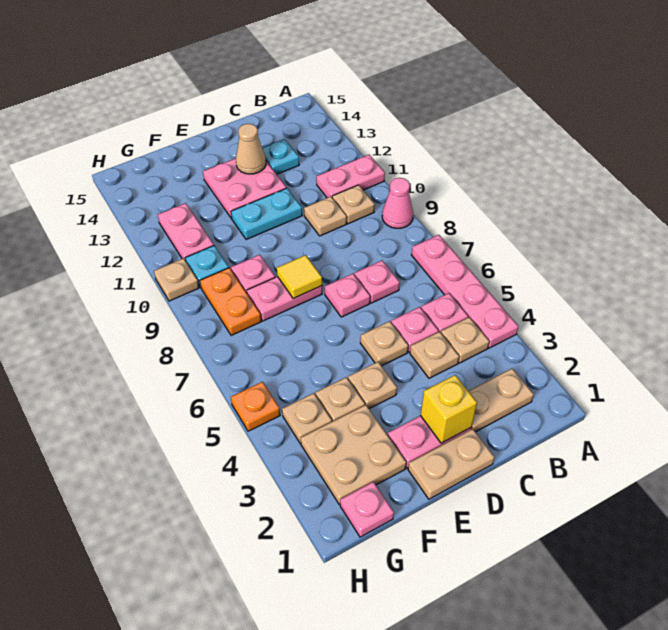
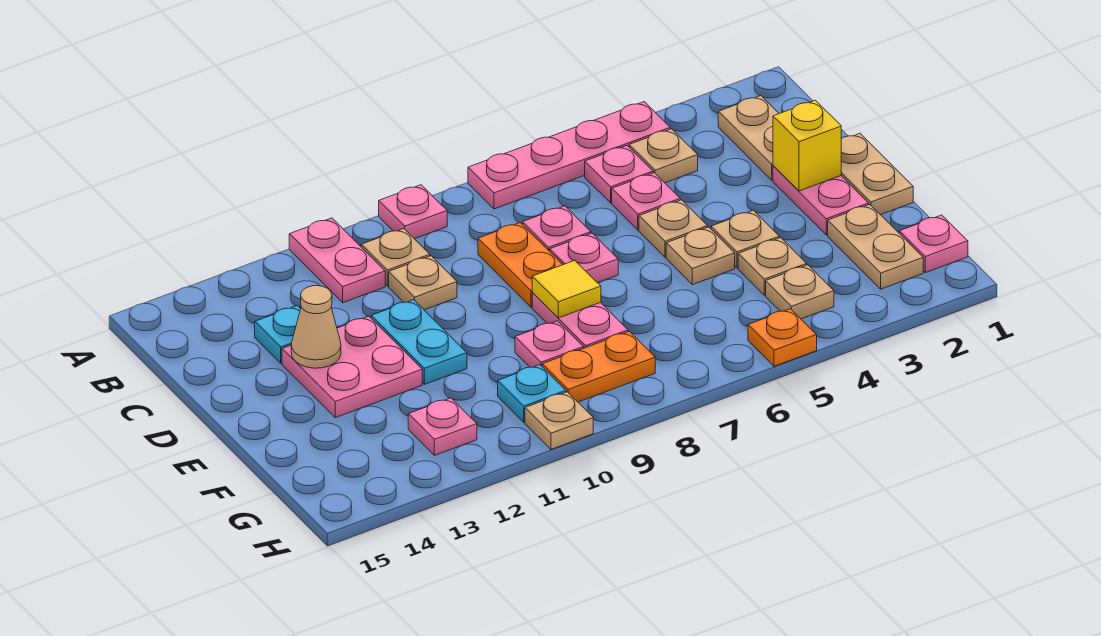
pink cone A9 level 1 -> pink plate A9 level 1
tan plate C4 level 1 -> tan plate E5 level 1
none -> orange plate C8:D8 level 1
tan plate F2:G3 level 1 -> tan plate F2:G2 level 1
pink plate G11:G12 level 1 -> pink plate G12 level 1

